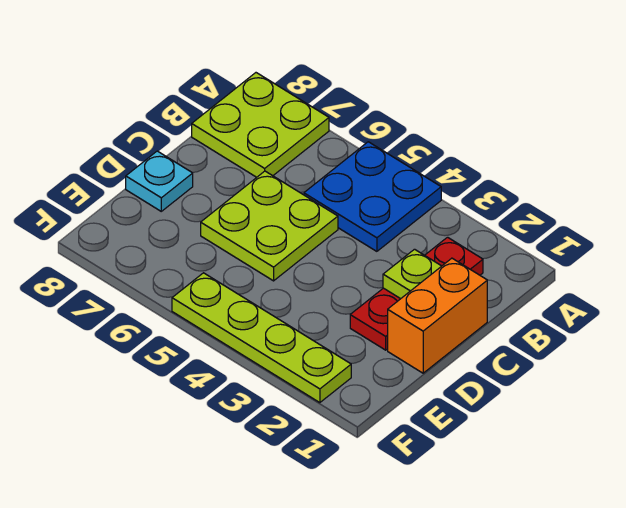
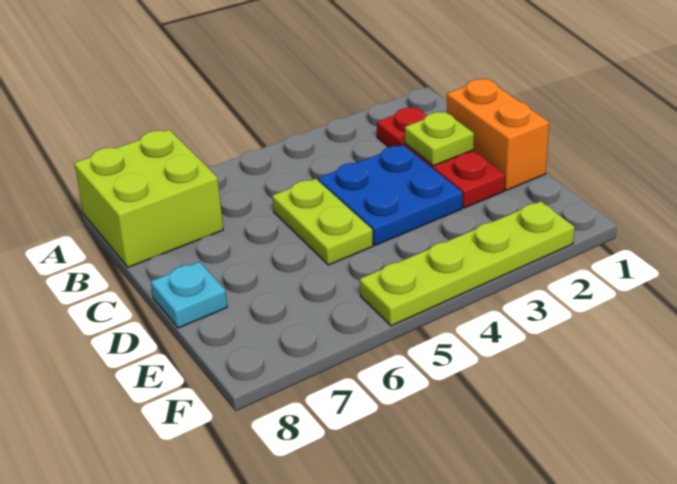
blue plate A4:B5 level 1 -> blue plate C3:D4 level 1
lime plate A7:B8 level 1 -> lime brick A7:B8 level 1
lime plate C5:D6 level 1 -> lime plate C5:D5 level 1

